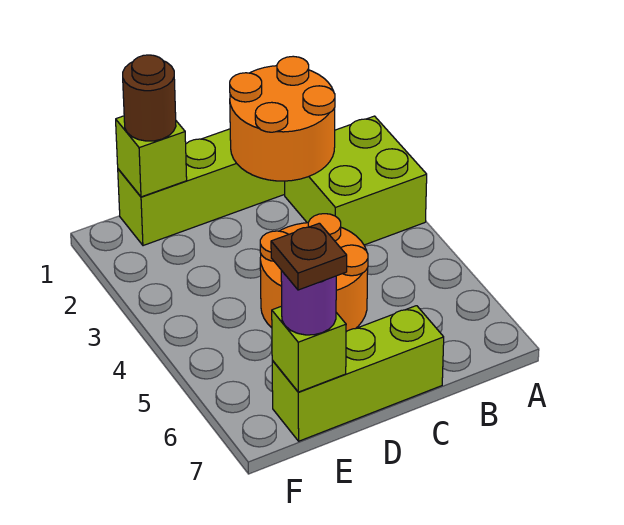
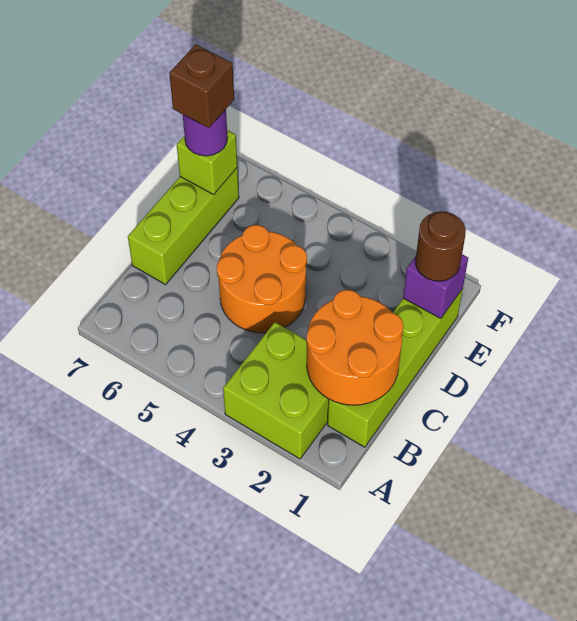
lime brick E1 level 2 -> purple brick E1 level 2
brown plate E7 level 4 -> brown brick E7 level 4

